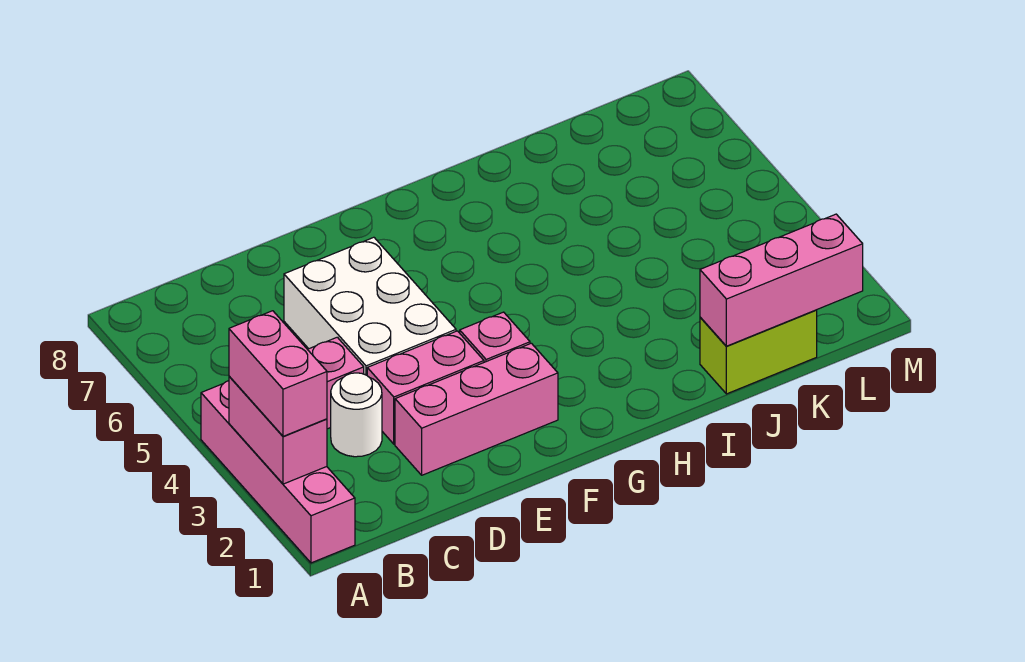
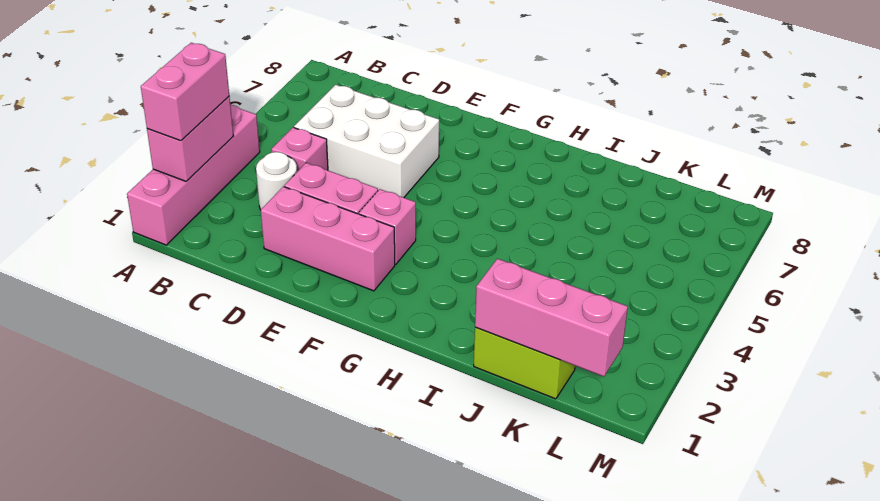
white brick D4:E6 level 1 -> white brick C5:E6 level 1

